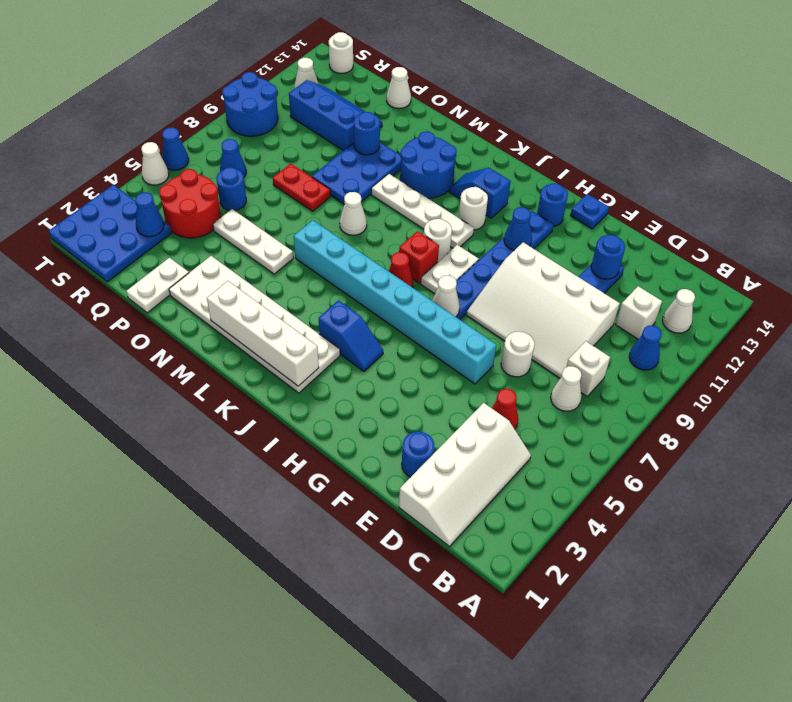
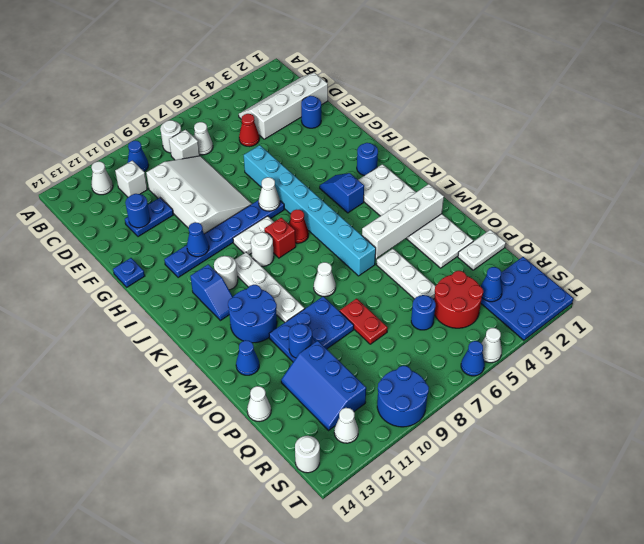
white round brick E7 level 1 -> white round brick B8 level 1
blue round brick H13 level 1 -> blue round brick I2 level 1
white brick J2:M2 level 2 -> white brick M2:M5 level 2
blue cone R7 level 1 -> blue cone N13 level 1

